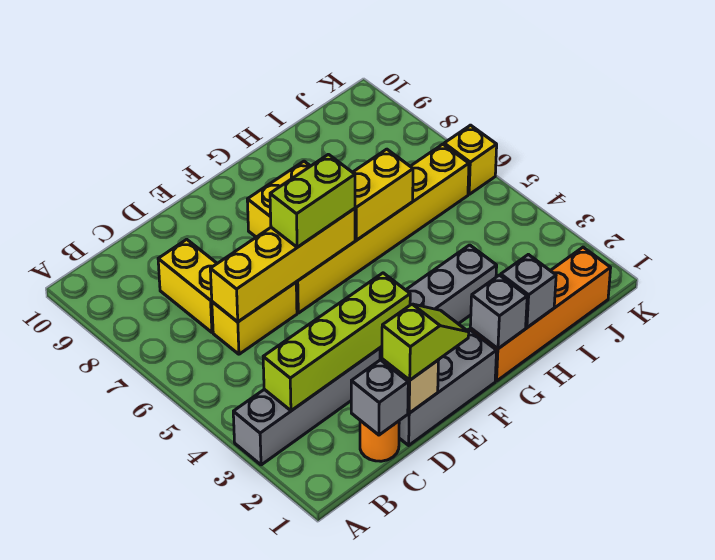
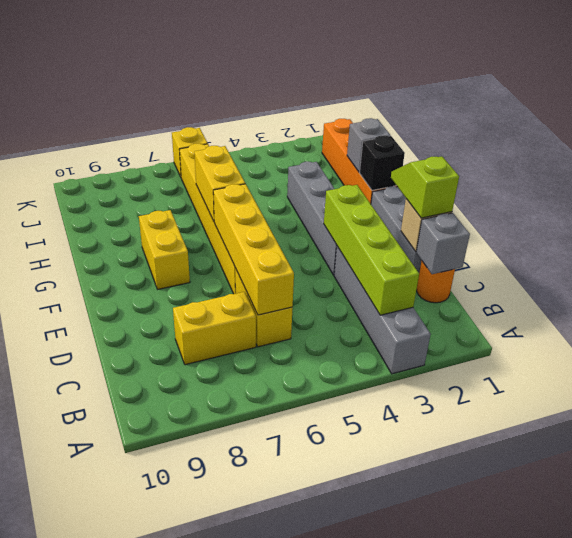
lime brick E6:F6 level 3 -> none
grey brick G1 level 2 -> black brick G1 level 2

